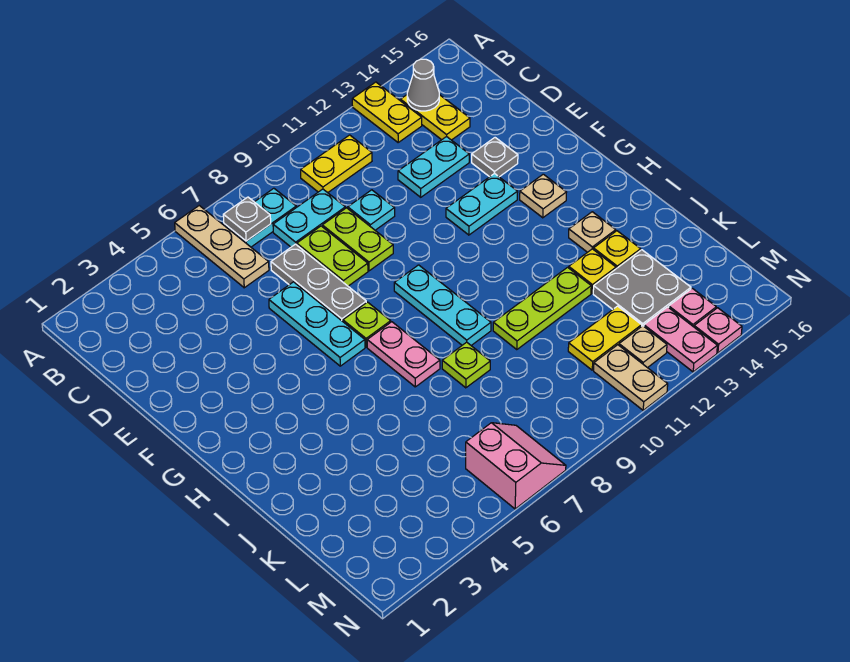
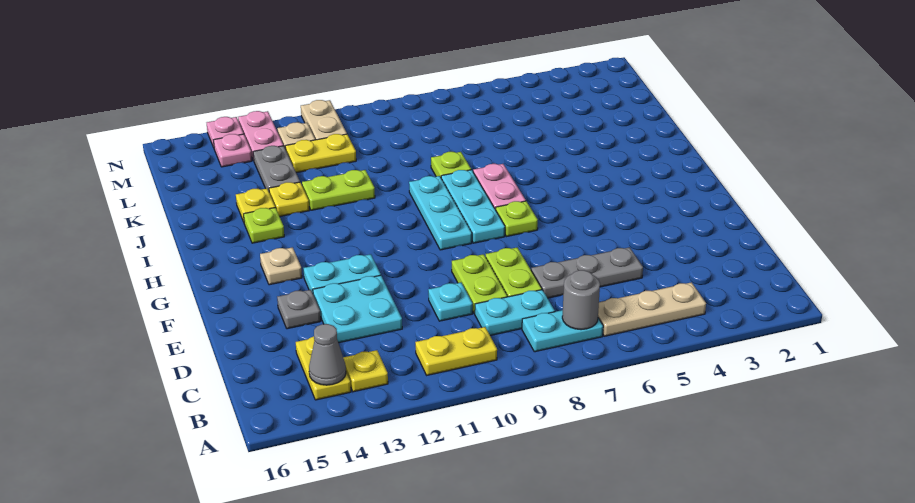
tan plate A6:C6 level 1 -> tan plate B4:B6 level 1
yellow plate A13:B13 level 1 -> yellow plate B13 level 1
grey plate B7 level 2 -> grey round brick B7 level 2
grey plate D7:F7 level 1 -> grey plate D5:D7 level 1
cyan plate D12:D13 level 1 -> cyan plate D12:E13 level 1
cyan plate E6:G6 level 1 -> cyan plate G8:I8 level 1
tan plate I14 level 1 -> lime plate I14 level 1
lime plate J10:J12 level 1 -> lime plate J11:J12 level 1
grey plate K13:L14 level 1 -> grey plate K13:L13 level 1
pink slope M6:N7 level 1 top 6 -> none

